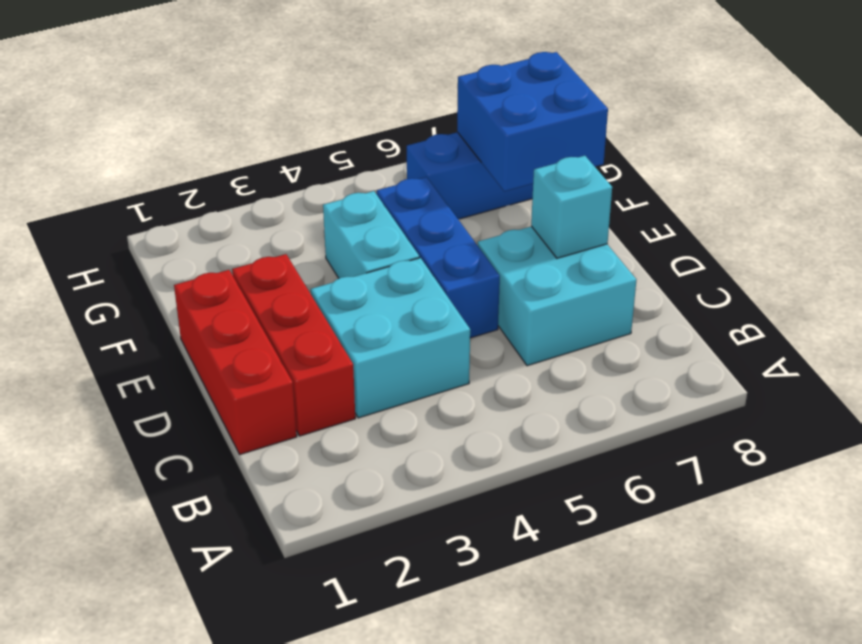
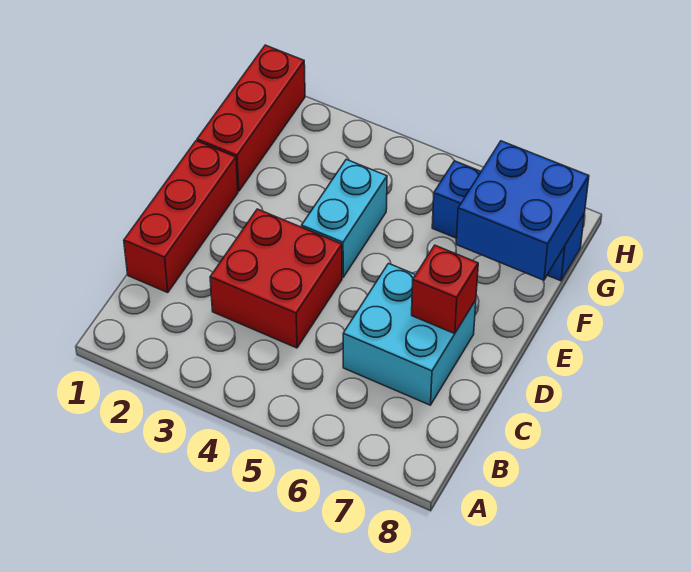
red brick C2:E2 level 1 -> red brick F1:H1 level 1
cyan brick C3:D4 level 1 -> red brick C3:D4 level 1
blue brick D5:F5 level 1 -> none
cyan brick D7 level 2 -> red brick D7 level 2

